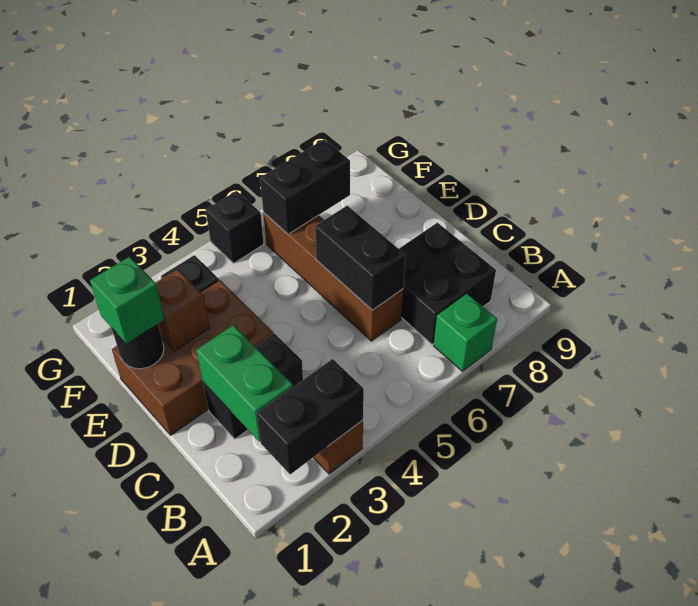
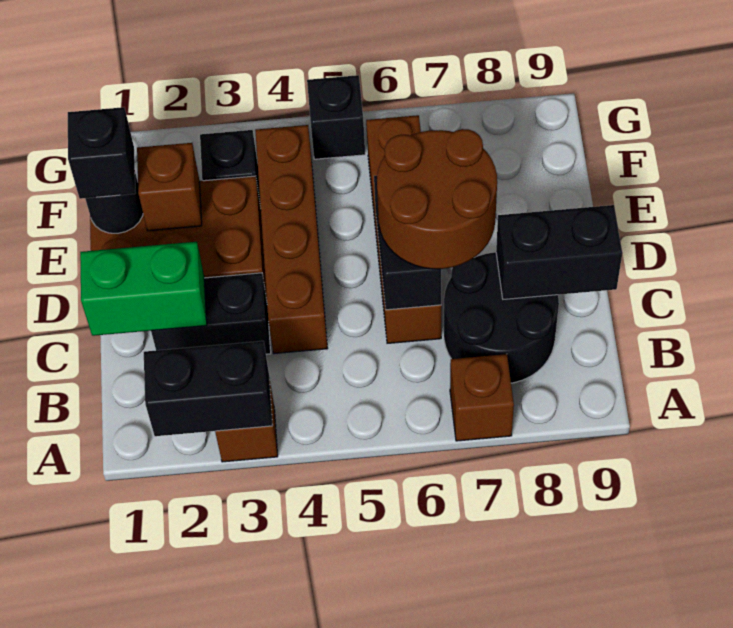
green brick A7 level 1 -> brown brick A7 level 1
green brick B2:C2 level 2 -> green brick C1:C2 level 2
black brick B7:C8 level 1 -> black round brick B7:C8 level 1
none -> brown brick C4:F4 level 1
none -> brown round brick C6:D7 level 3
green brick E1 level 3 -> black brick E1 level 3
black brick F6:F7 level 2 -> black brick C8:C9 level 2

